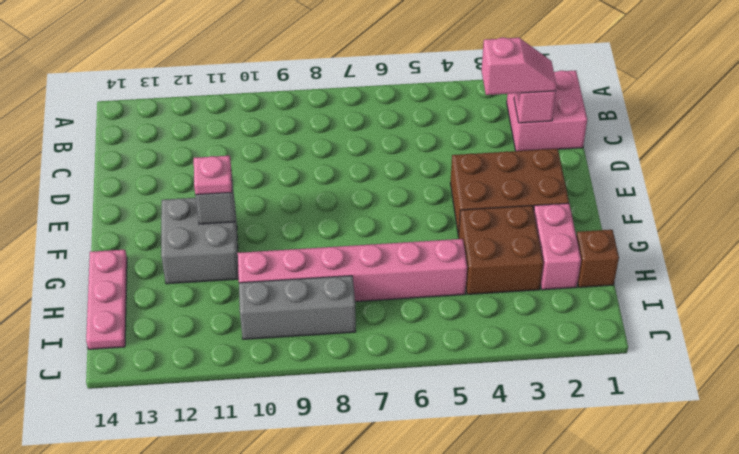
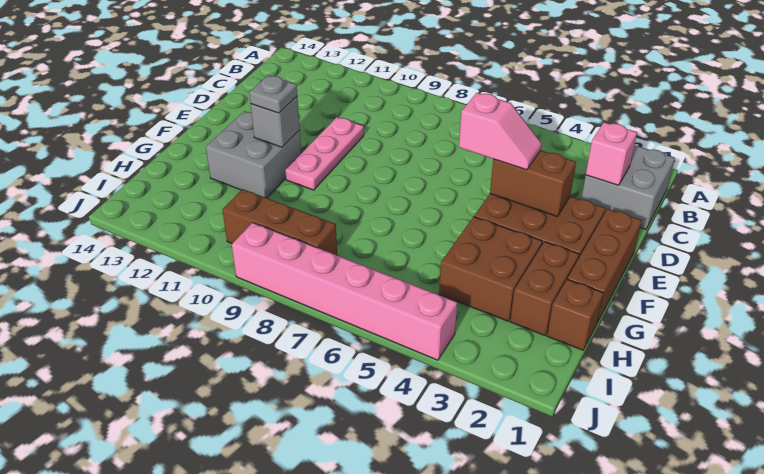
pink brick B1:C2 level 1 -> grey brick B1:C2 level 1
pink slope C2:C3 level 3 top 3 -> pink slope E4:E5 level 3 top 5
none -> brown brick E1:G1 level 1
none -> brown brick E3:E4 level 2
pink plate F11 level 3 -> grey plate F11 level 3
pink brick G2:H2 level 1 -> brown brick G2:H2 level 1
pink plate G14:I14 level 1 -> pink plate D10:F10 level 1
pink brick H5:H10 level 1 -> pink brick J4:J9 level 1
grey brick I8:I10 level 1 -> brown brick I8:I10 level 1

